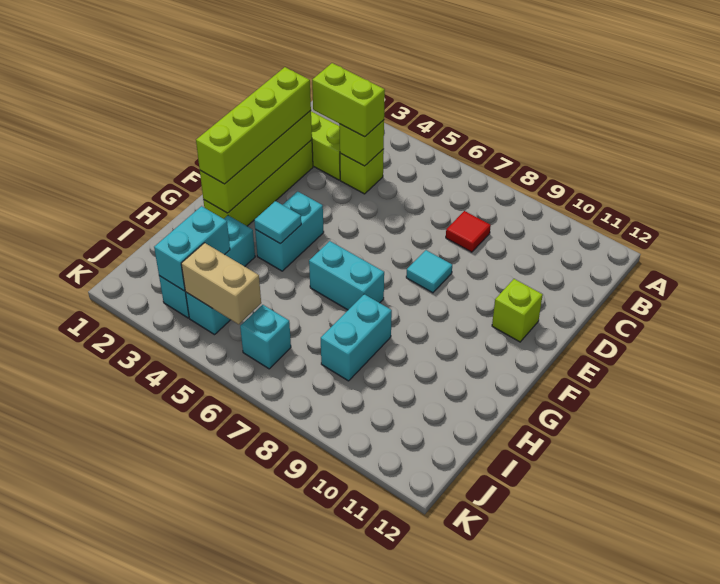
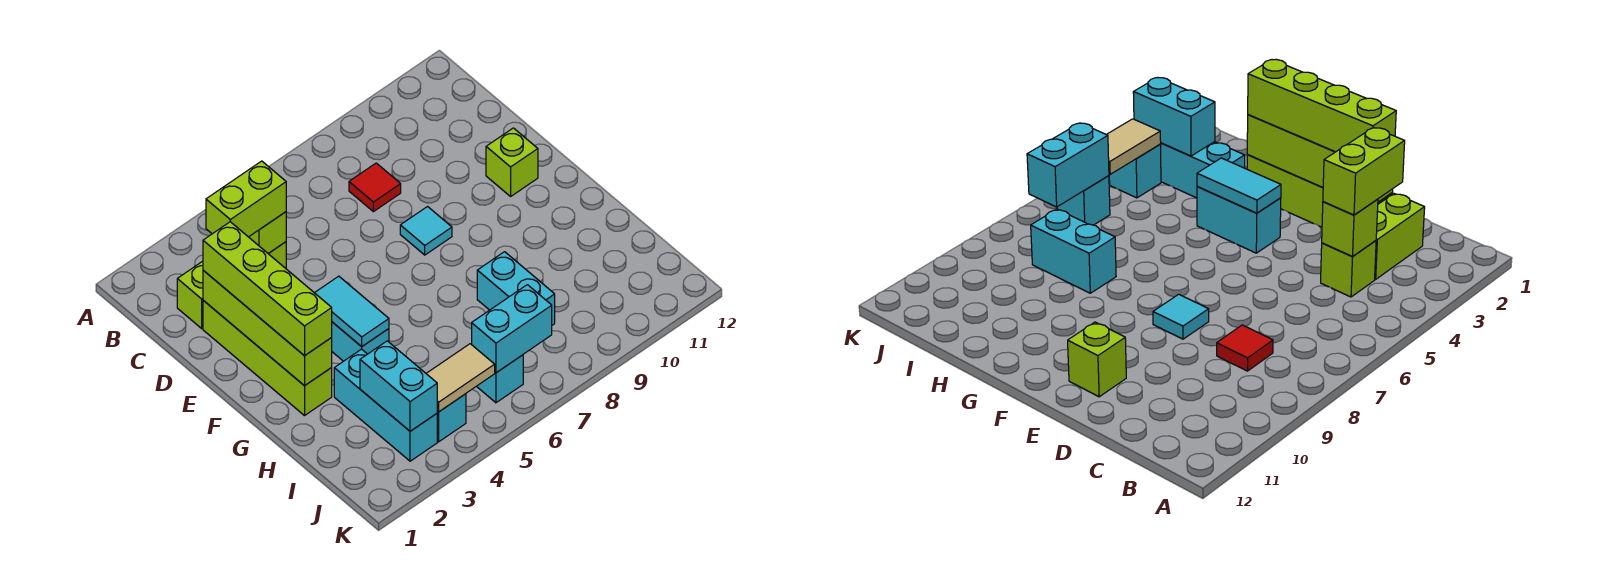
cyan tile G4 level 2 -> cyan tile F4:G4 level 2
cyan brick G6:G7 level 1 -> cyan brick J6:J7 level 2
tan brick J4:J5 level 2 -> tan tile J4:J5 level 2

